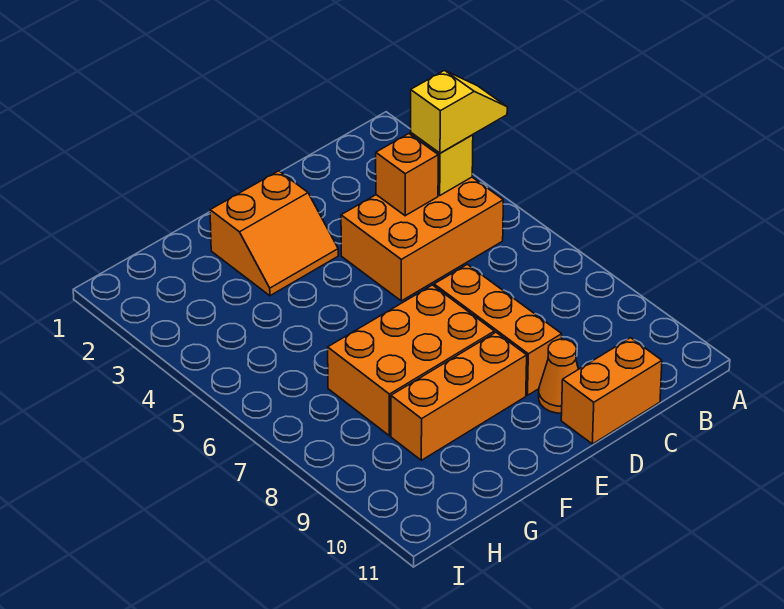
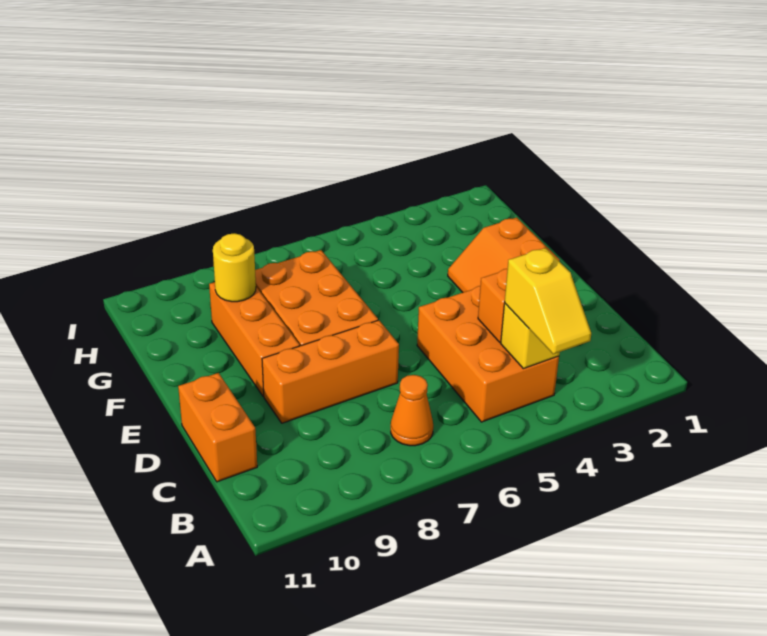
orange cone D10 level 1 -> orange cone B7 level 1
none -> yellow round brick G9 level 2

